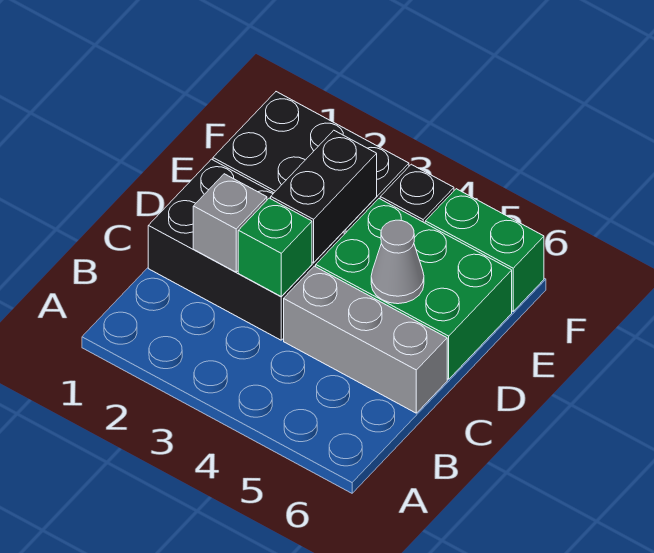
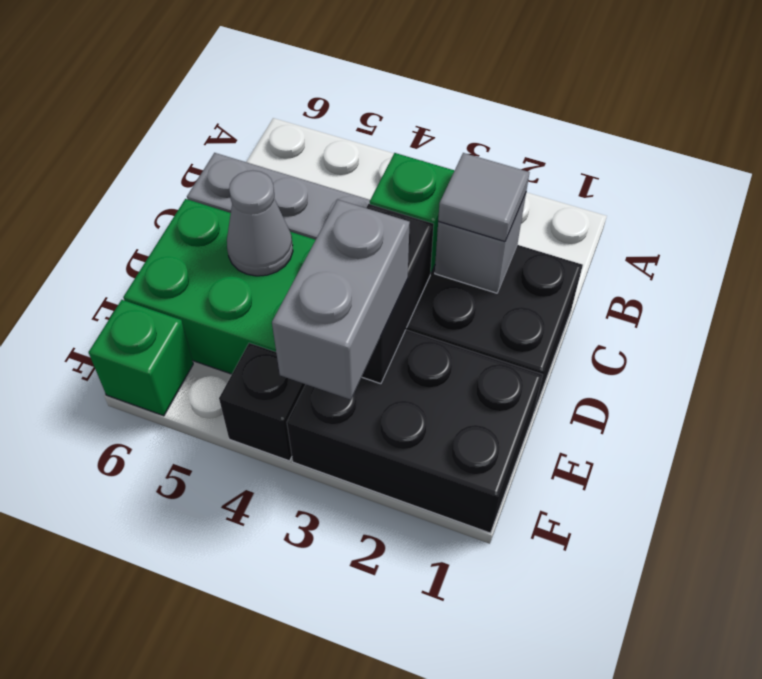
none -> grey tile C2 level 3
none -> grey brick E3:F3 level 3
green brick F5:F6 level 1 -> green brick F6 level 1

